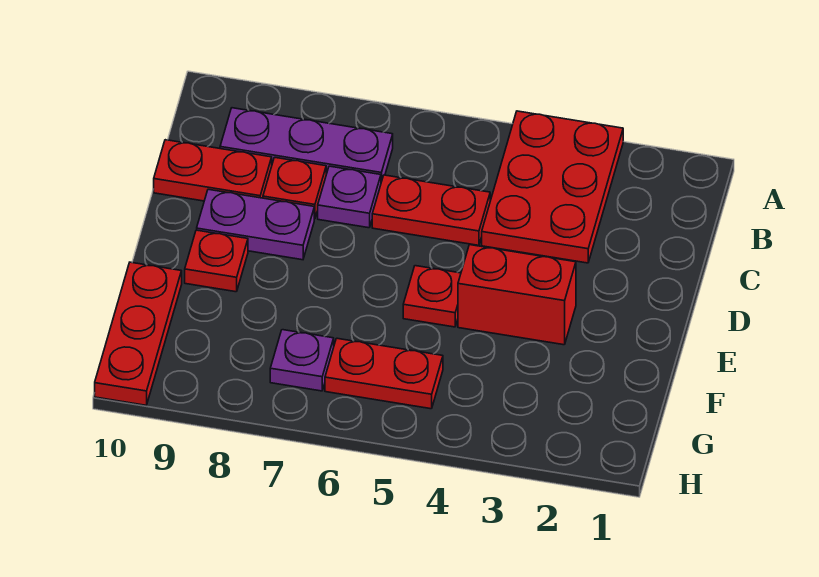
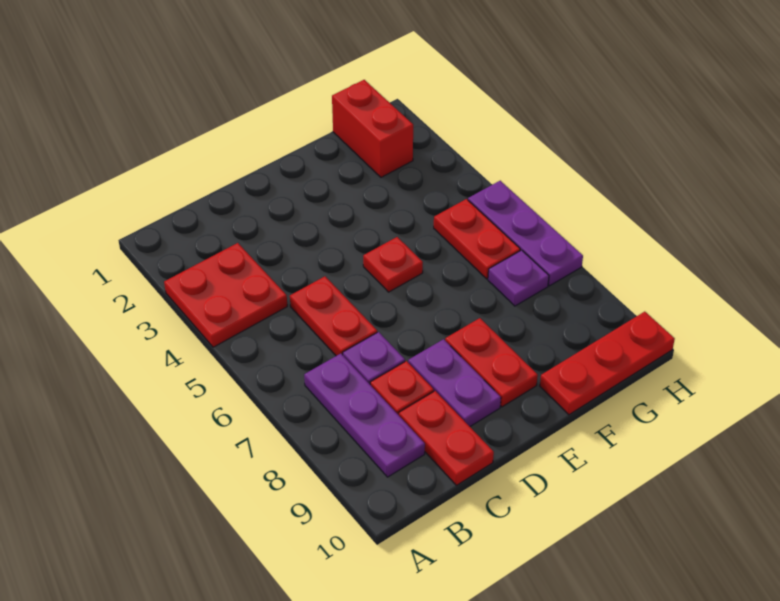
red plate A3:C4 level 1 -> red plate A3:B4 level 1
red brick E3:E4 level 1 -> red brick G1:G2 level 1
red plate E9 level 1 -> red plate E8:E9 level 1
none -> purple plate H5:H7 level 1

